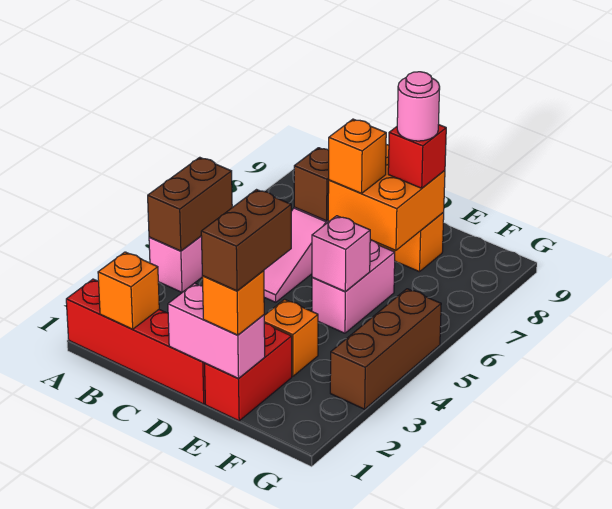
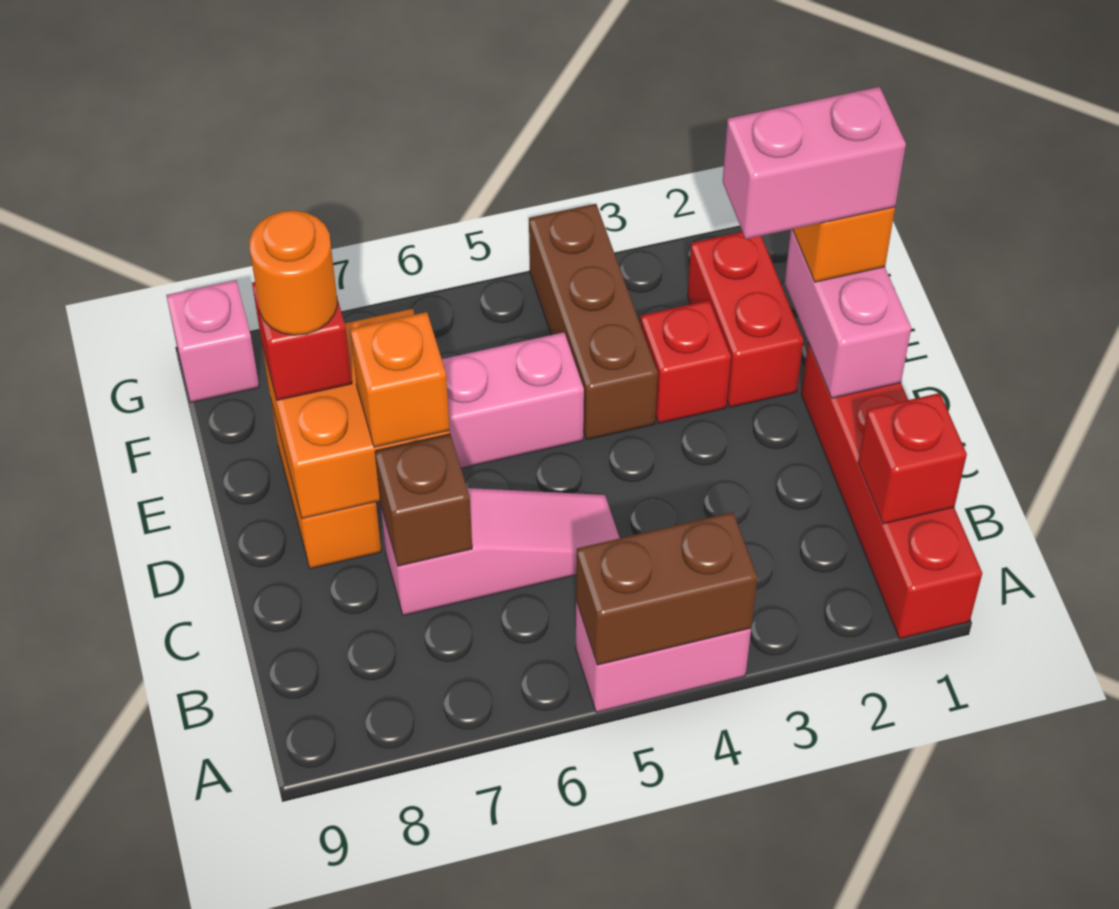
orange brick B1 level 2 -> red brick B1 level 2
red brick E1:E2 level 1 -> red brick E2:F2 level 1
brown brick E1:E2 level 4 -> pink brick E1:E2 level 4
orange brick E3 level 1 -> red brick E3 level 1
pink brick E5 level 2 -> pink brick G9 level 1
pink round brick E8 level 4 -> orange round brick E8 level 4
brown brick G3:G5 level 1 -> brown brick E4:G4 level 1

